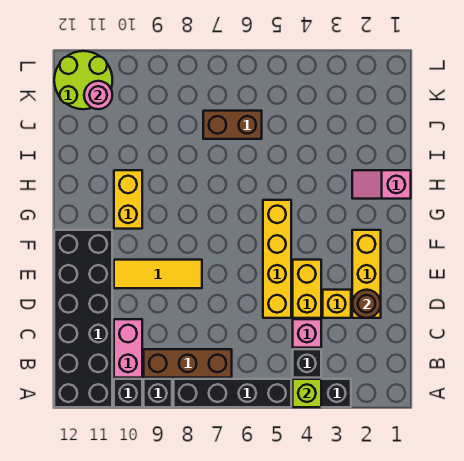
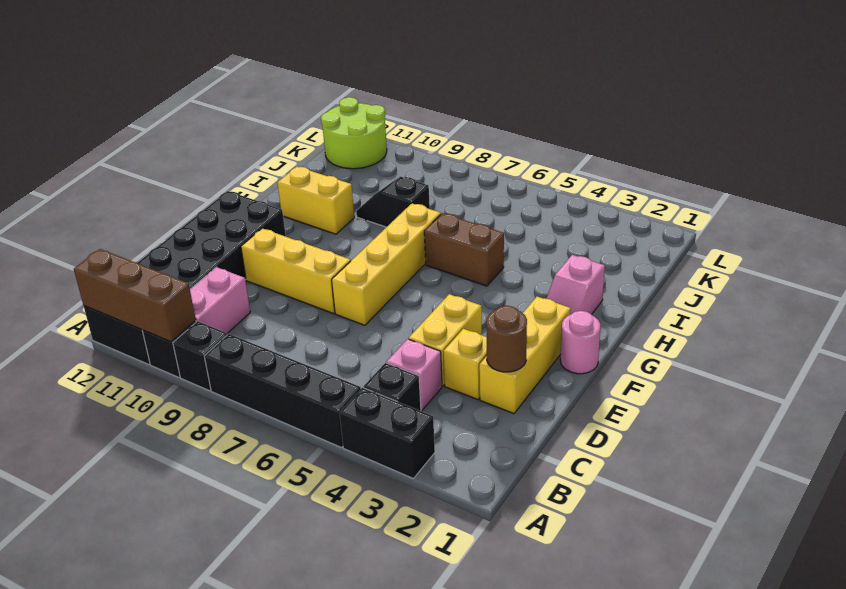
lime brick A4 level 2 -> none
brown brick B7:B9 level 1 -> brown brick A10:A12 level 2
yellow brick D5:G5 level 1 -> yellow brick E7:H7 level 1
yellow tile E8:E10 level 1 -> yellow brick E8:E10 level 1
yellow brick G10:H10 level 1 -> yellow brick H10:H11 level 1
pink slope H1:H2 level 1 top 1 -> pink slope G2:H2 level 1 top H
none -> black slope I8:I9 level 1 top 8
brown brick J6:J7 level 1 -> brown brick H5:H6 level 1
pink round brick K11 level 2 -> pink round brick F1 level 1

